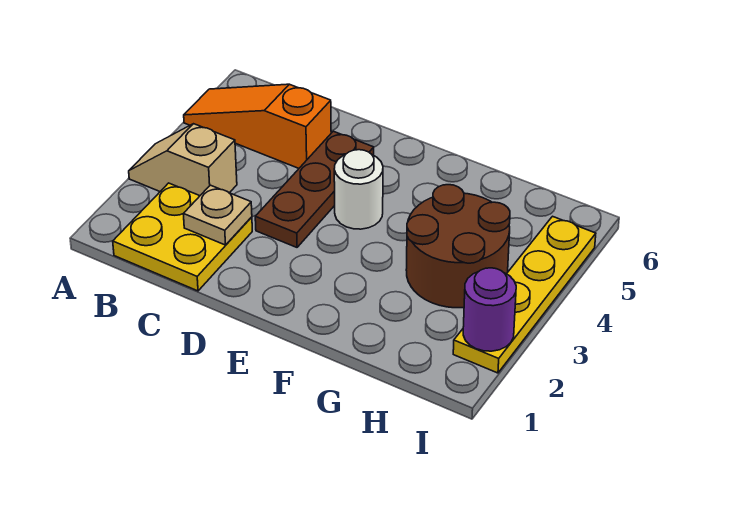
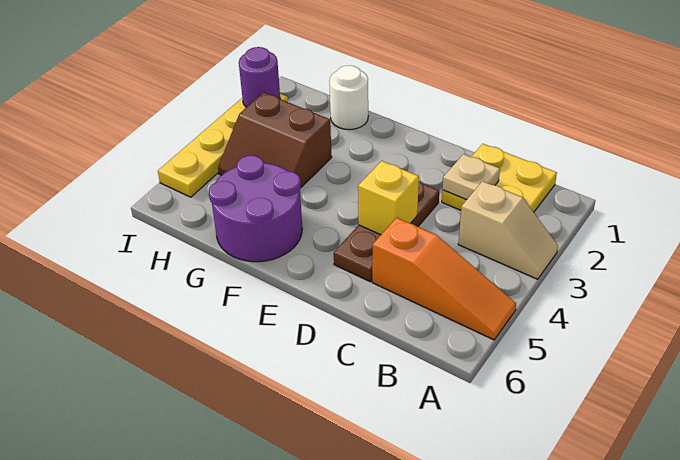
none -> yellow brick D4 level 2
white round brick E4 level 1 -> white round brick G1 level 1
none -> purple round brick F5:G6 level 1
brown round brick G3:H4 level 1 -> brown slope G3:H4 level 1 top 3

